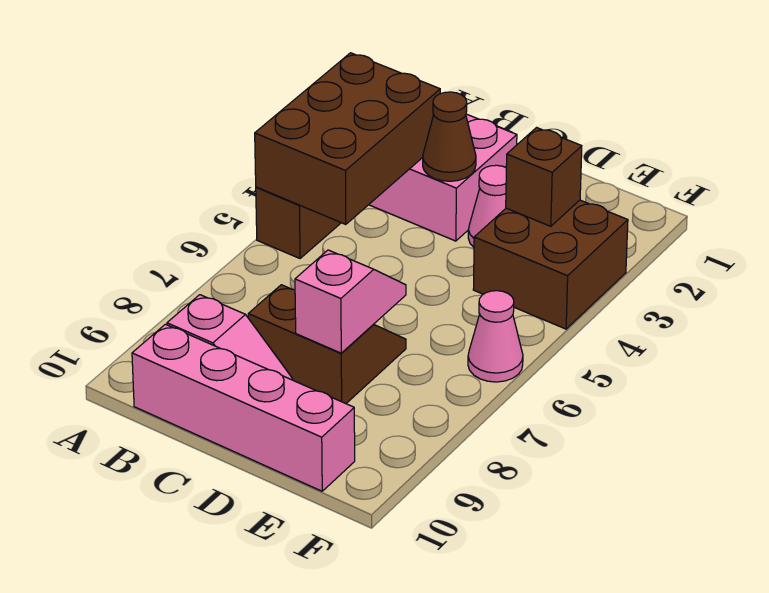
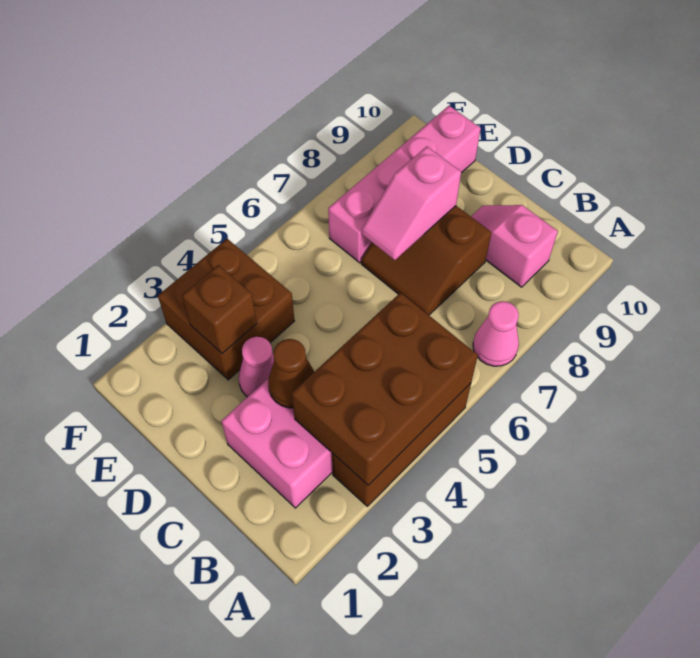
pink brick B10:E10 level 1 -> pink brick E7:E10 level 1
pink cone F6 level 1 -> pink cone A7 level 1

